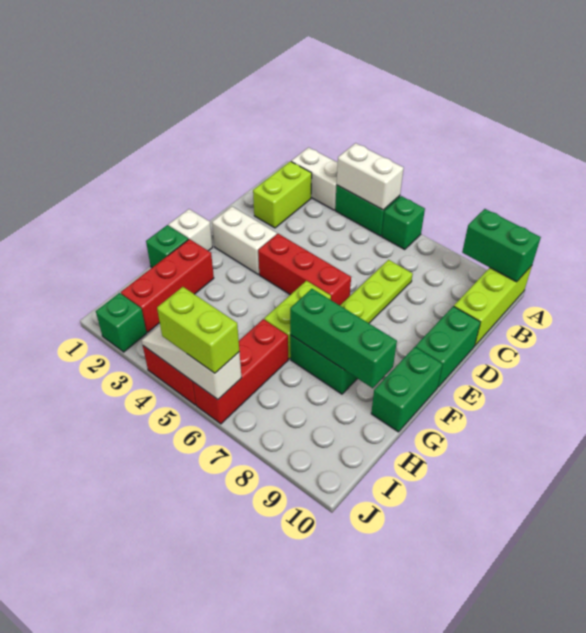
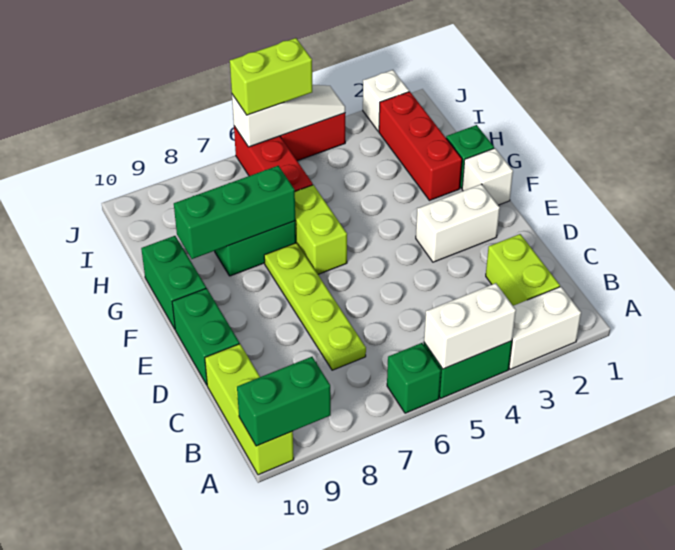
red brick E4:E6 level 1 -> none
green brick J2 level 1 -> white brick J2 level 1

